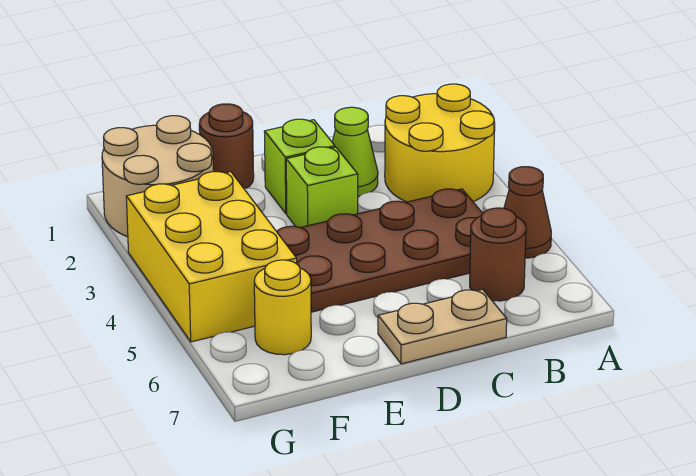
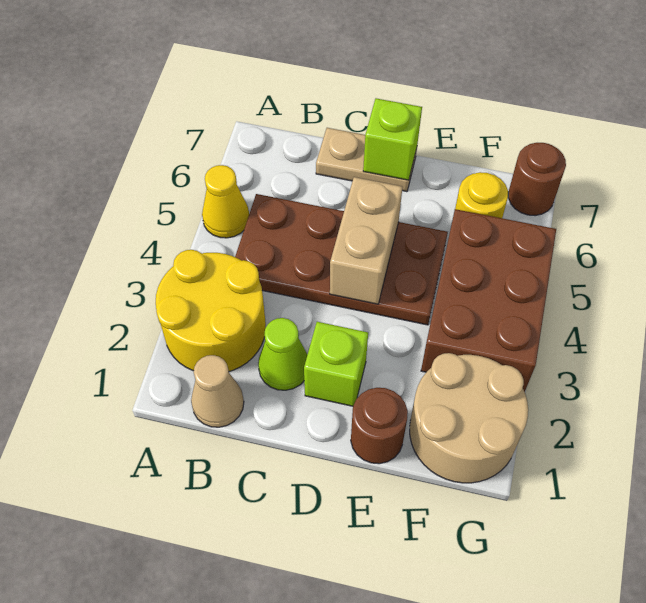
brown cone A5 level 1 -> yellow cone A5 level 1
none -> tan cone B1 level 1
brown round brick B6 level 1 -> brown round brick G7 level 1
lime brick D3 level 1 -> lime brick D7 level 2
none -> tan brick D4:D5 level 2
yellow brick F3:G5 level 1 -> brown brick F3:G5 level 1

